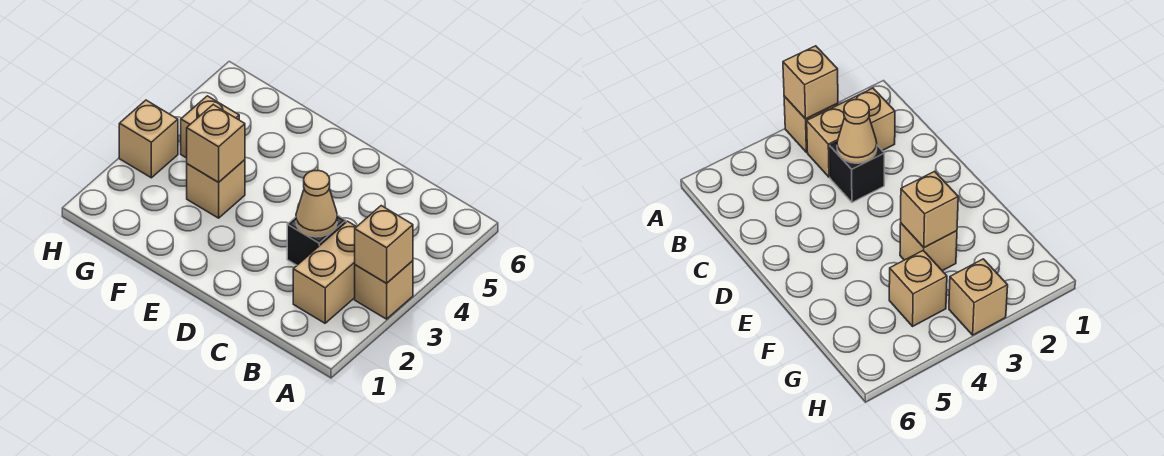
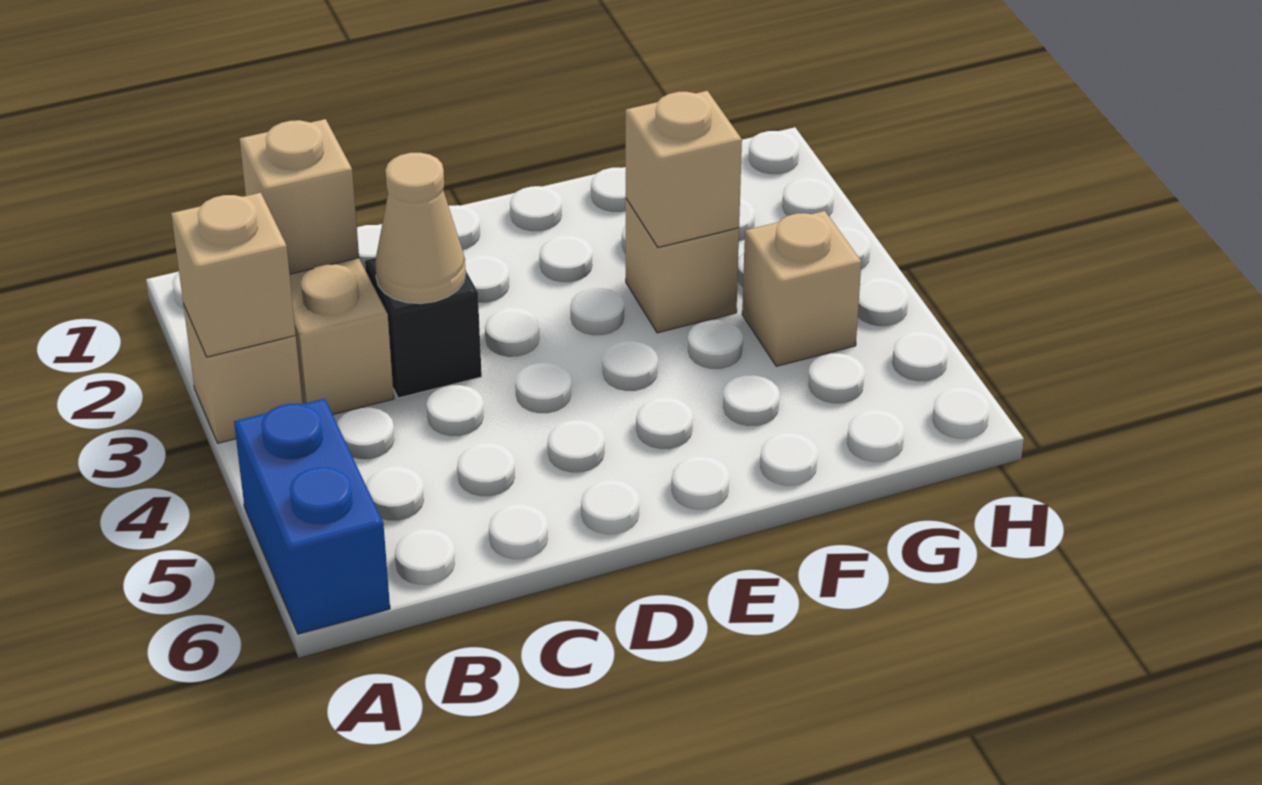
none -> blue brick A5:A6 level 1
tan brick H3 level 1 -> tan brick B2 level 2

